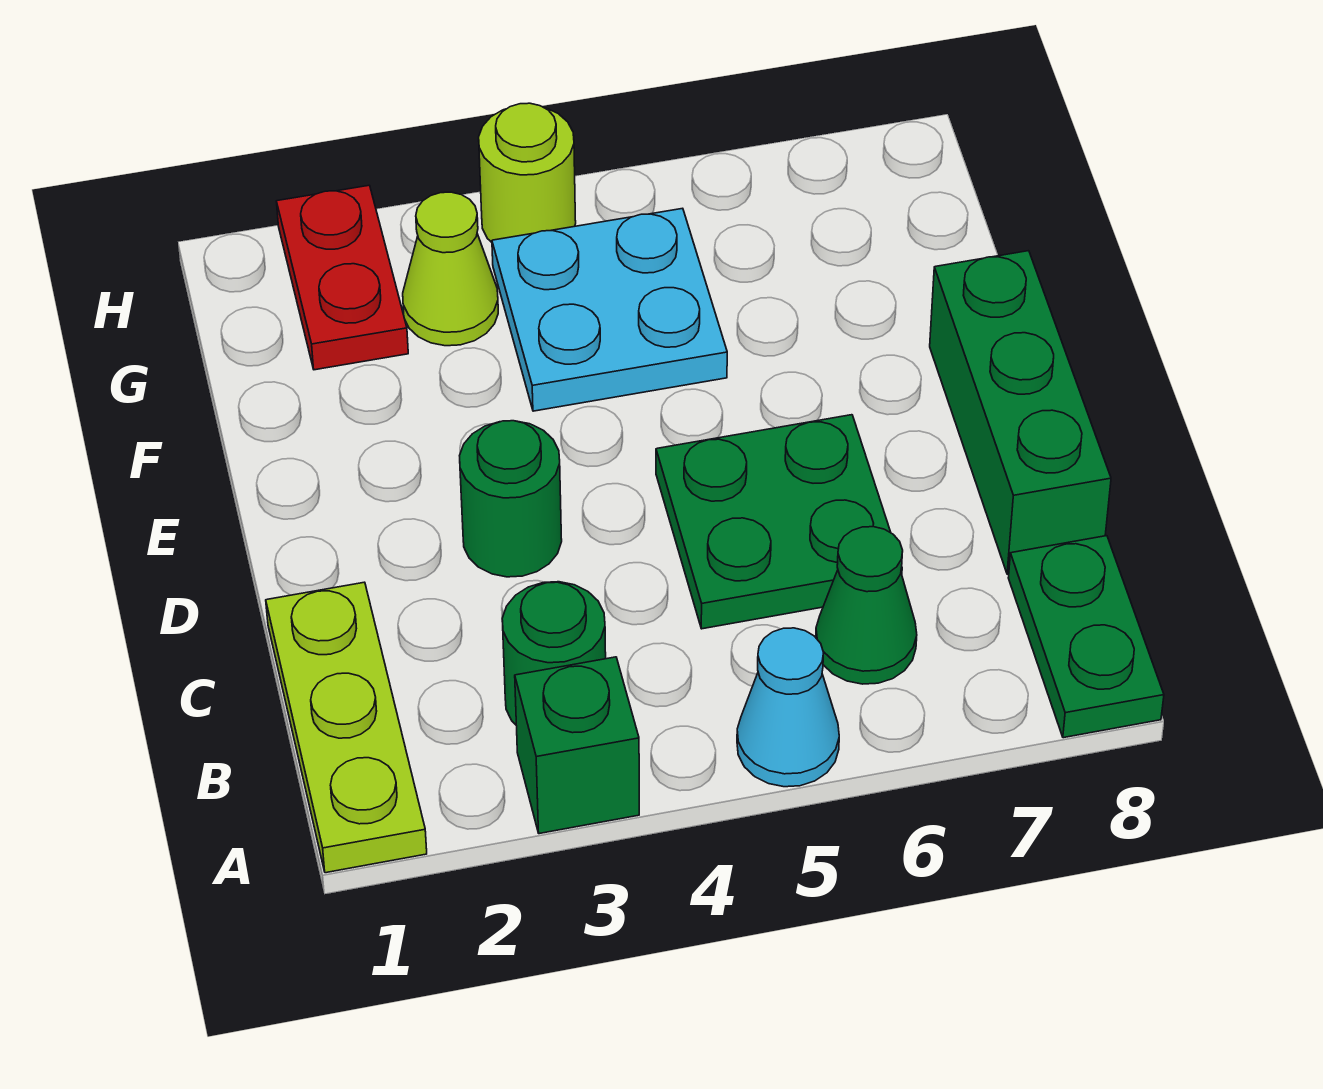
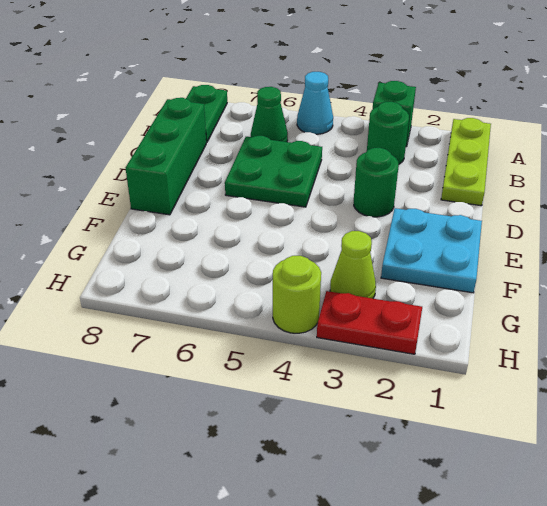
cyan plate F4:G5 level 1 -> cyan plate E1:F2 level 1
red plate G2:H2 level 1 -> red plate H2:H3 level 1

